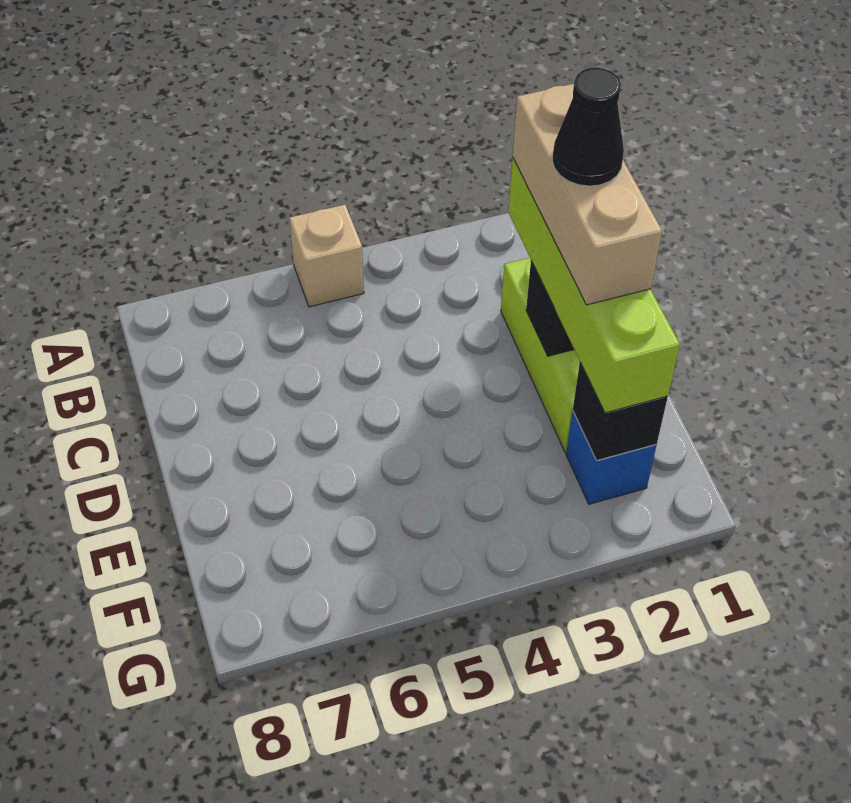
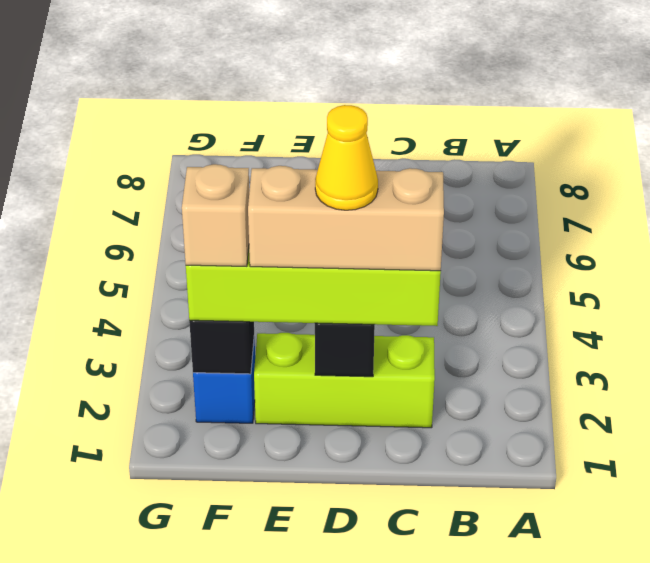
tan brick A5 level 1 -> tan brick F2 level 4
black cone D2 level 5 -> yellow cone D2 level 5

